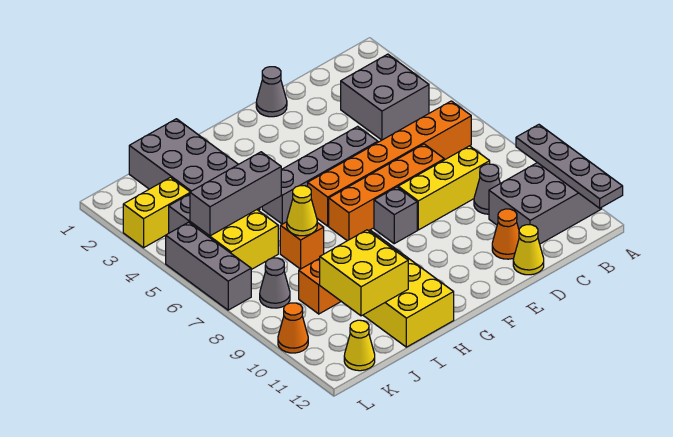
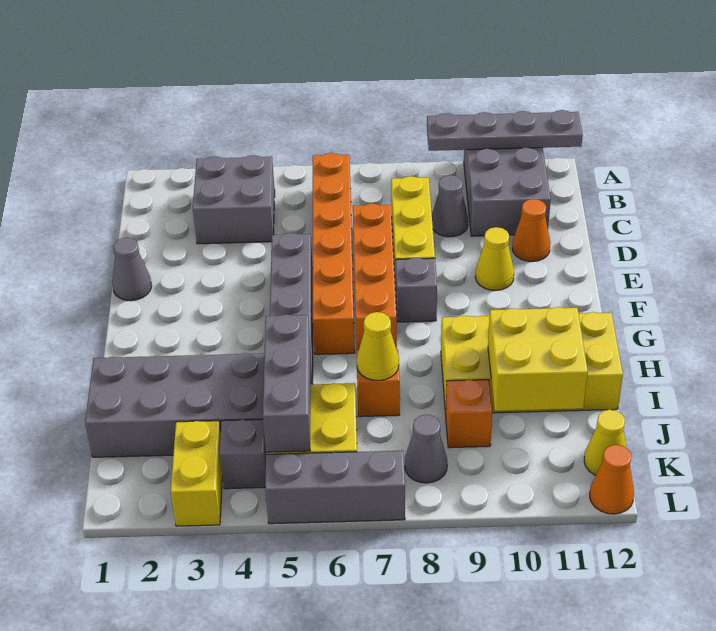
yellow cone D12 level 1 -> yellow cone E10 level 1
orange cone L10 level 1 -> orange cone L12 level 1

